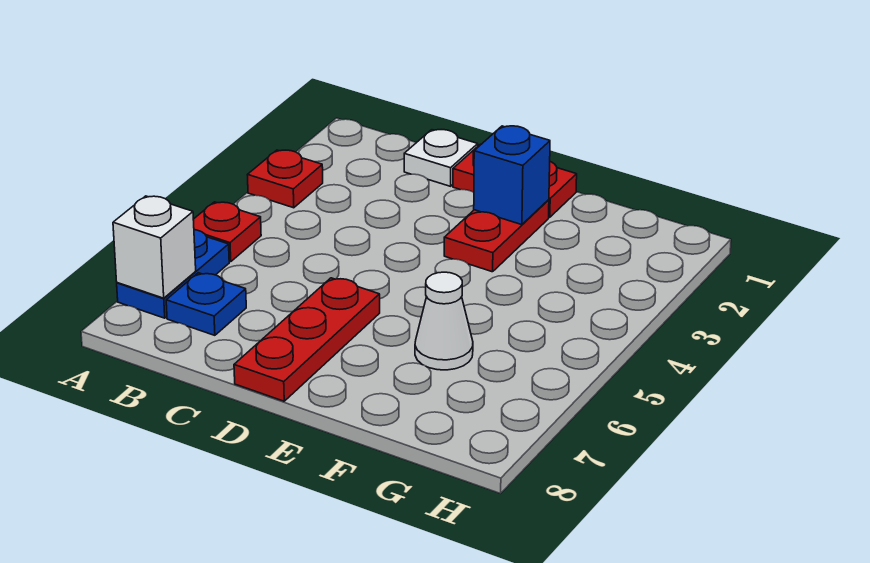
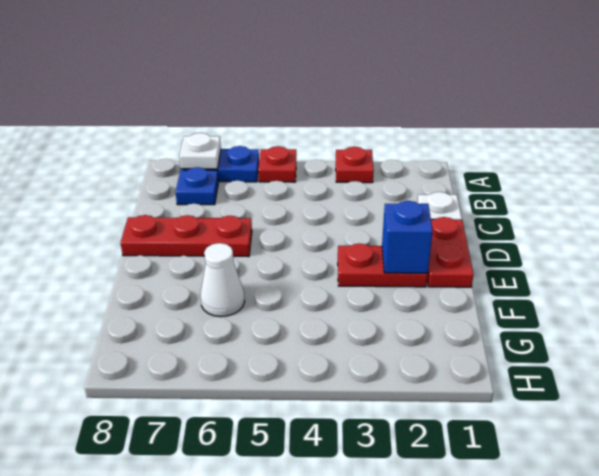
white brick A7 level 2 -> white plate A7 level 2

